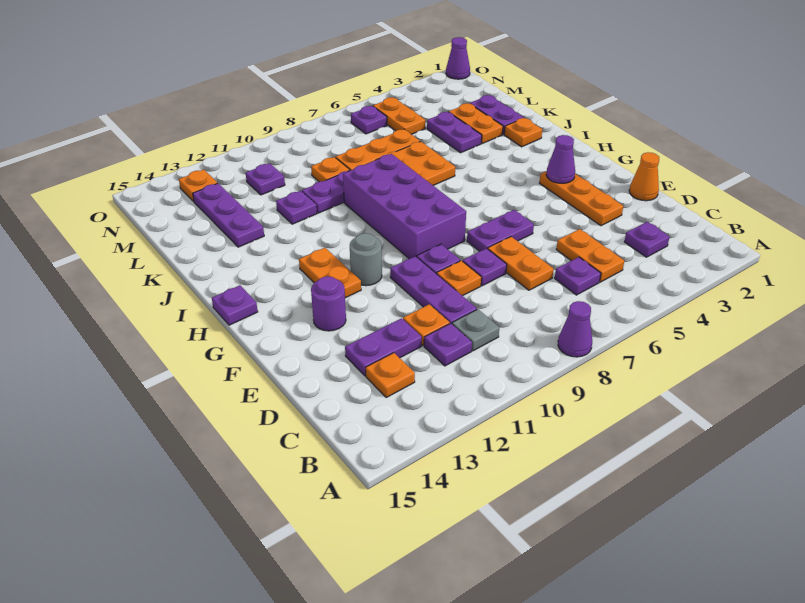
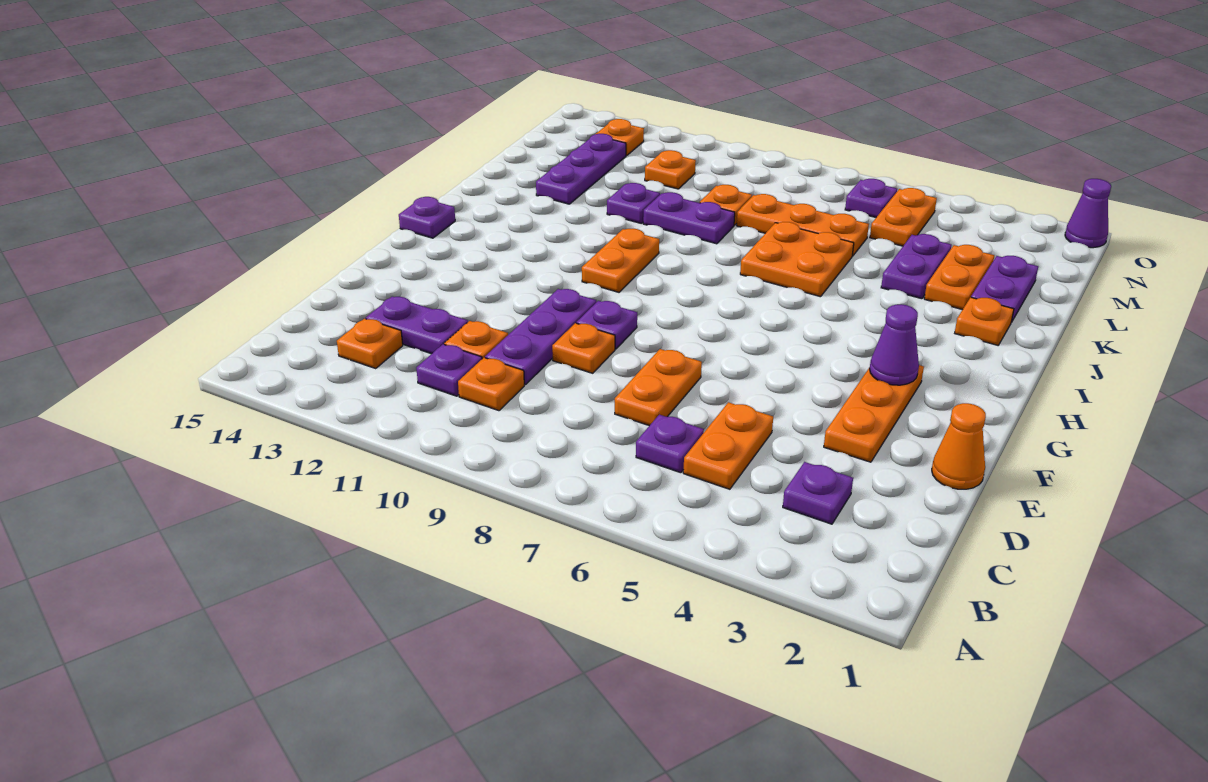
purple cone A8 level 1 -> none
grey plate C10 level 1 -> orange plate C10 level 1
purple plate E8 level 1 -> none
purple plate F6:F7 level 1 -> none
purple round brick F13 level 1 -> none
purple brick G8:J9 level 1 -> none
grey round brick G11 level 1 -> none
orange plate G12:H12 level 1 -> orange plate H10:I10 level 1
purple plate M11 level 1 -> orange plate M11 level 1

